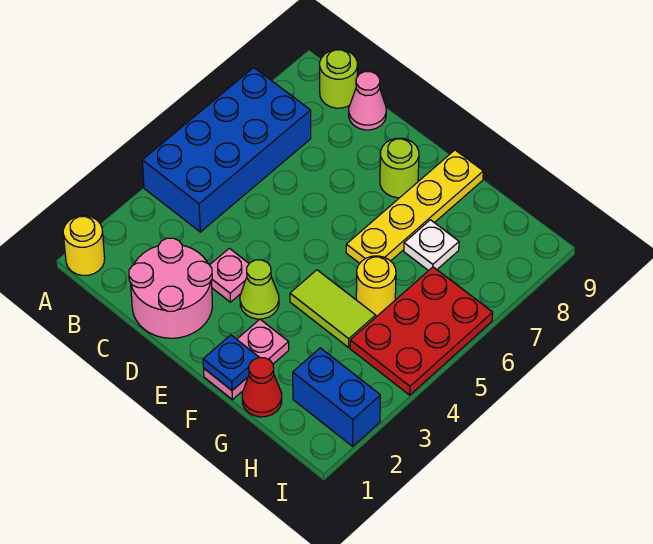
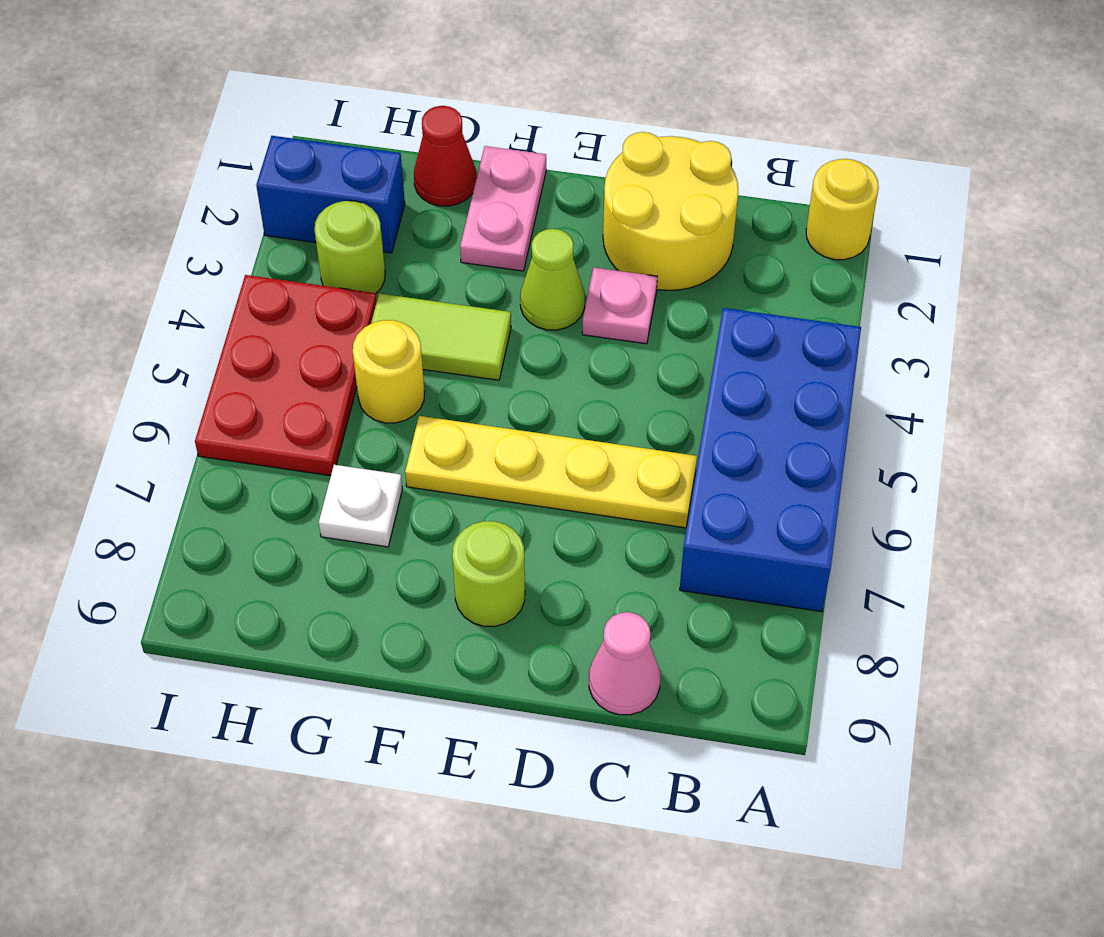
lime round brick B9 level 1 -> lime round brick H3 level 1
pink round brick C1:D2 level 1 -> yellow round brick C1:D2 level 1
blue plate F1 level 2 -> none
yellow plate F6:F9 level 1 -> yellow plate C6:F6 level 1

